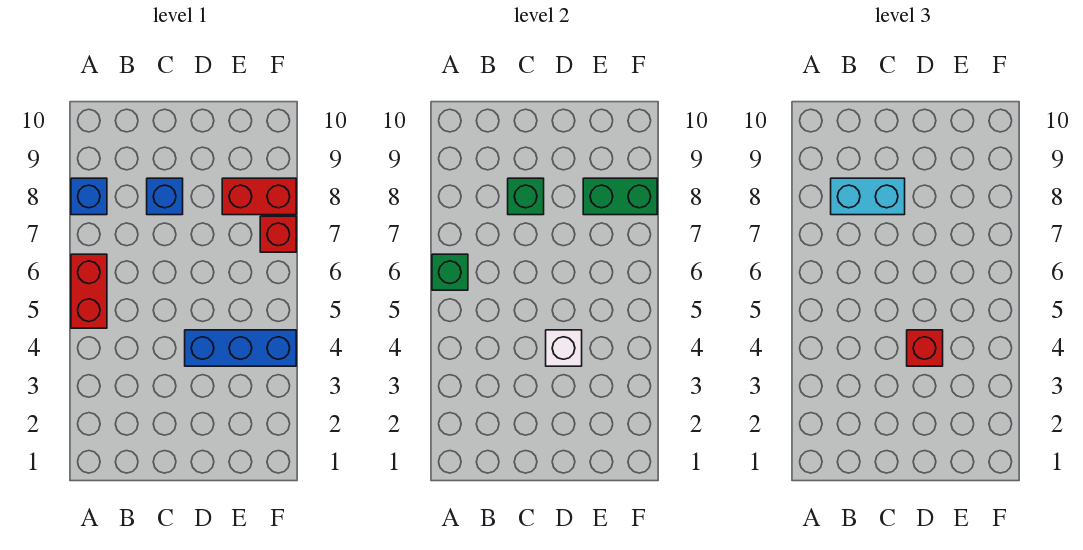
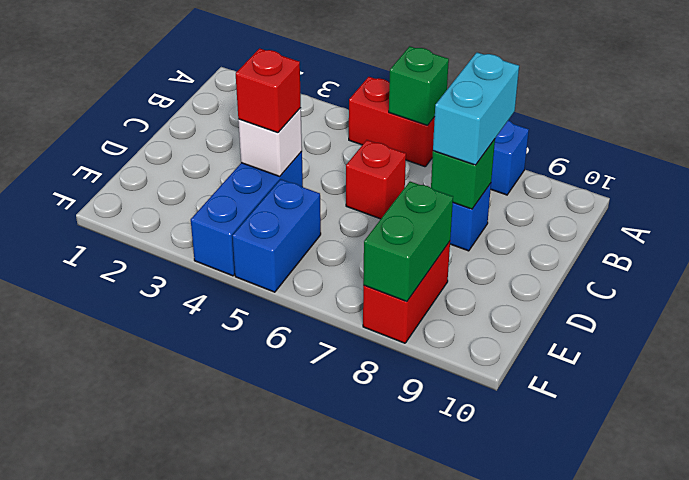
none -> blue brick E5:F5 level 1
red brick F7 level 1 -> red brick C6 level 1

